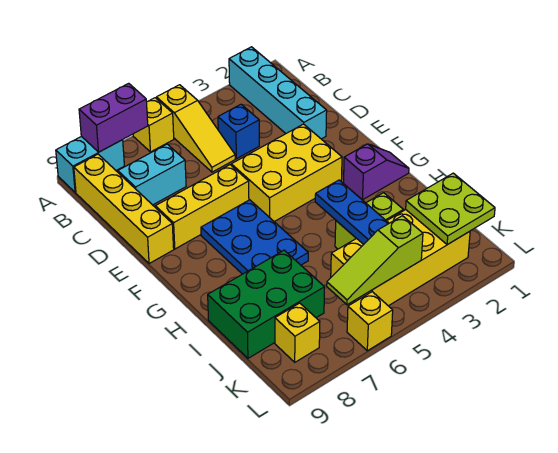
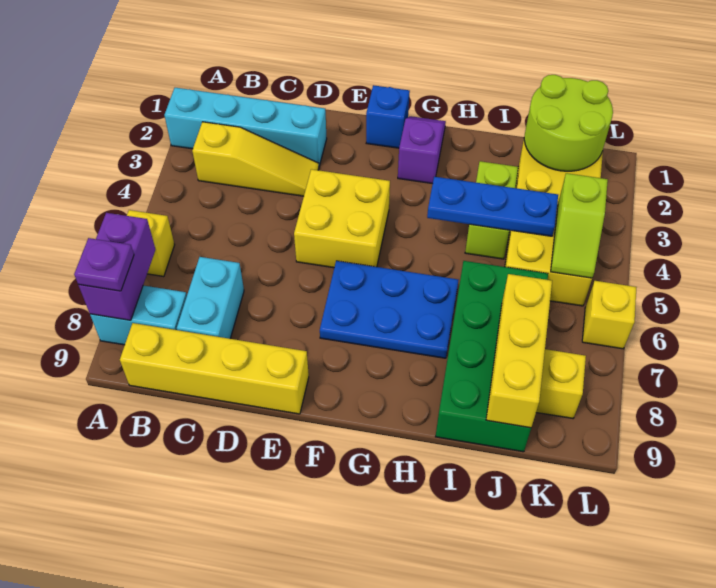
yellow slope A5:C5 level 1 top A -> yellow slope B3:D3 level 1 top B
cyan brick A8:A9 level 1 -> cyan brick A8:B8 level 1
none -> purple plate A8 level 3
blue brick C4 level 1 -> blue brick F1 level 1
yellow brick E3:F5 level 1 -> yellow brick E4:F5 level 1
yellow brick E6:E8 level 1 -> yellow brick J7:J9 level 2
green brick I7:J9 level 1 -> green brick I6:J9 level 1
lime plate J1:K2 level 2 -> lime round brick J1:K2 level 2
lime slope K4:K6 level 2 top 4 -> lime slope K4:K5 level 2 top 4

